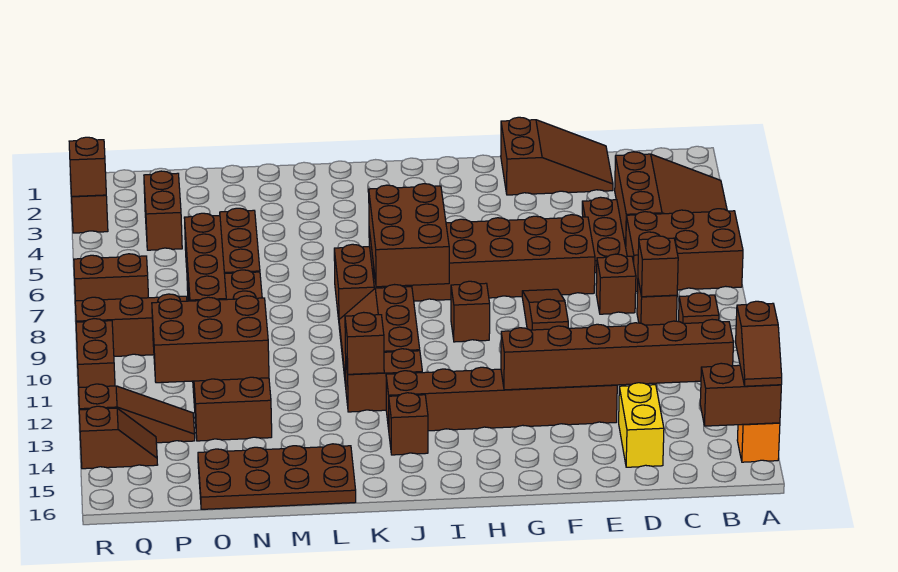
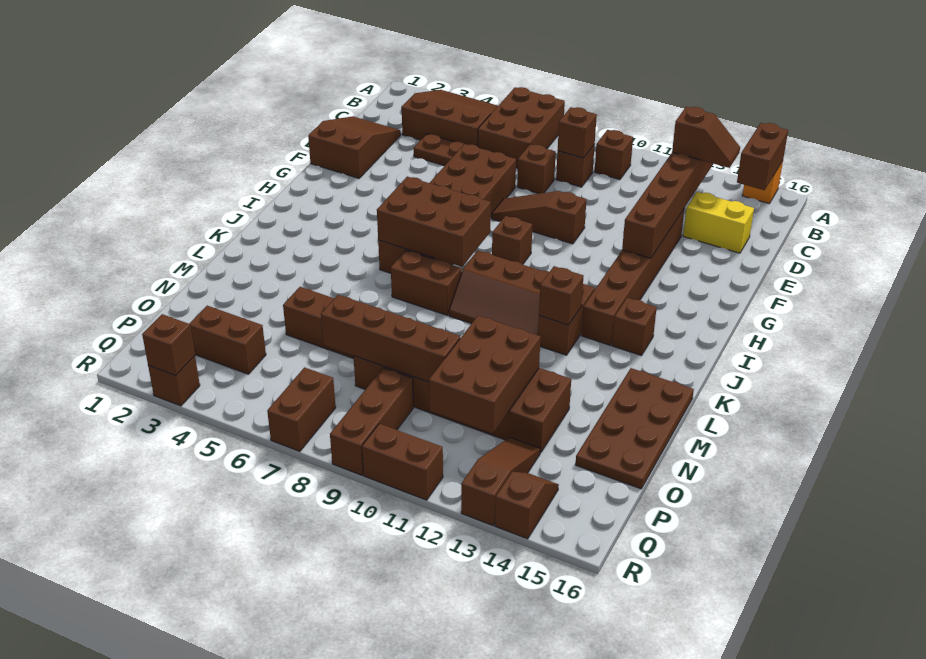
brown slope A14:A15 level 3 top 14 -> brown slope C13:C14 level 3 top 13

